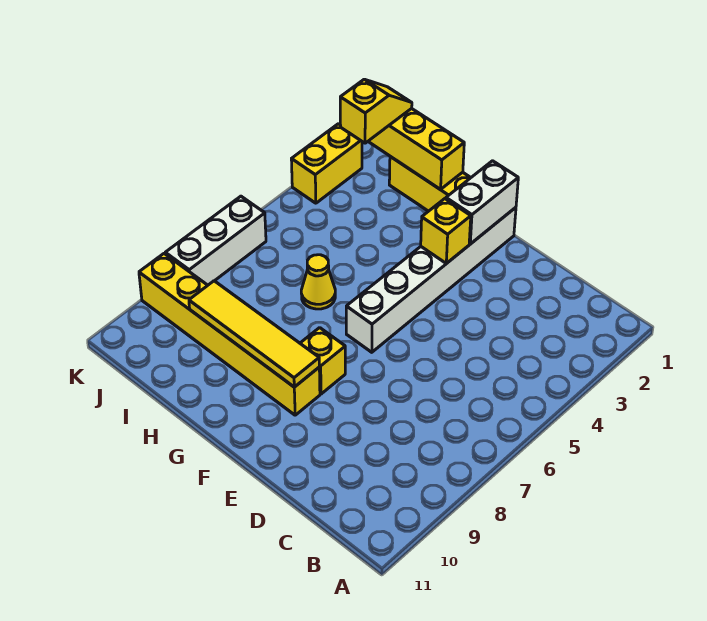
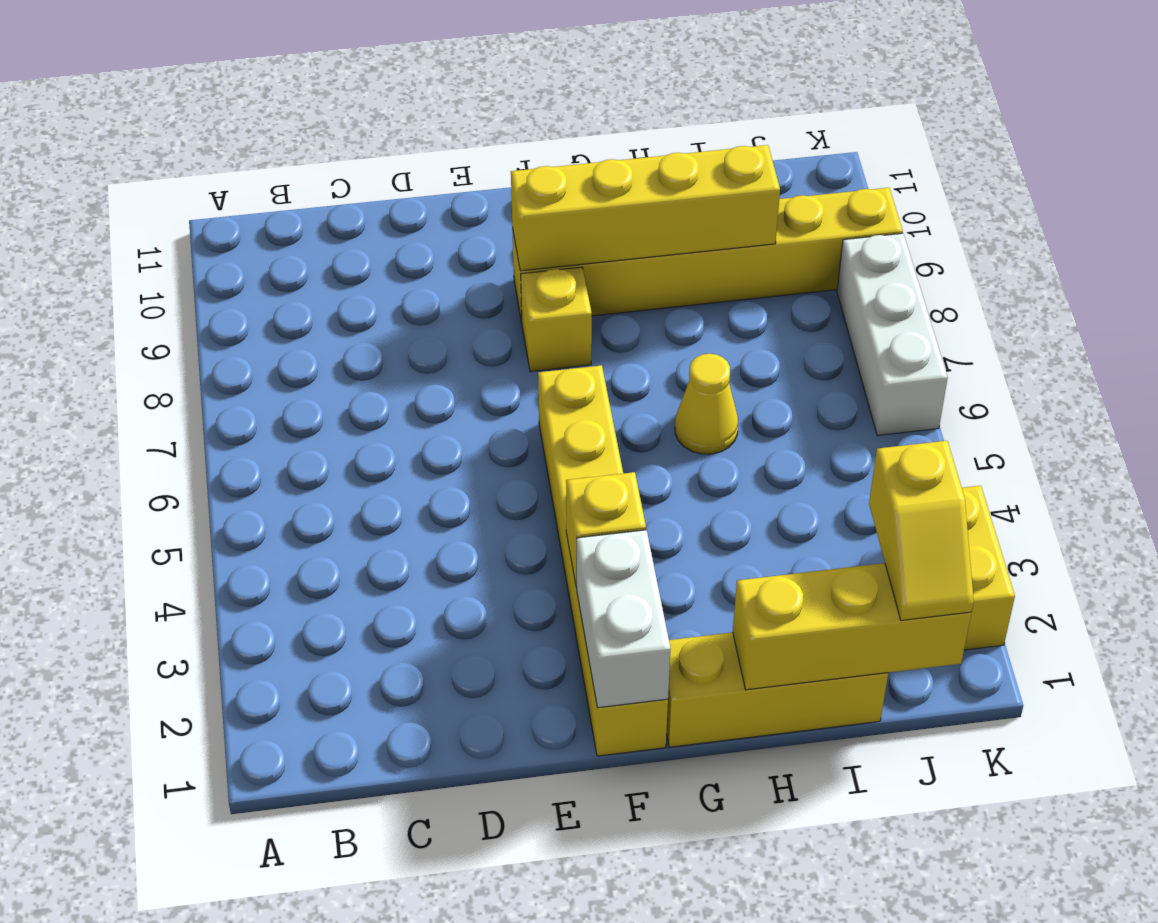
white brick F1:F6 level 1 -> yellow brick F1:F6 level 1
yellow tile F9:I9 level 2 -> yellow brick F9:I9 level 2

